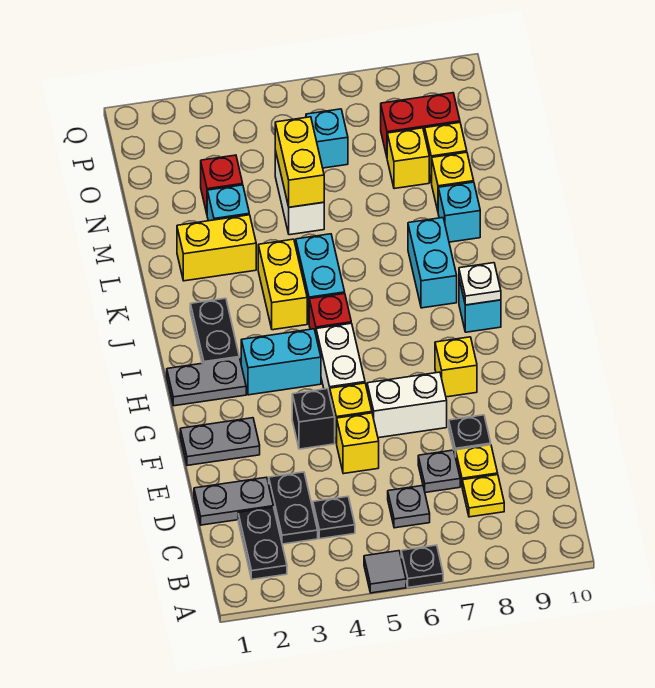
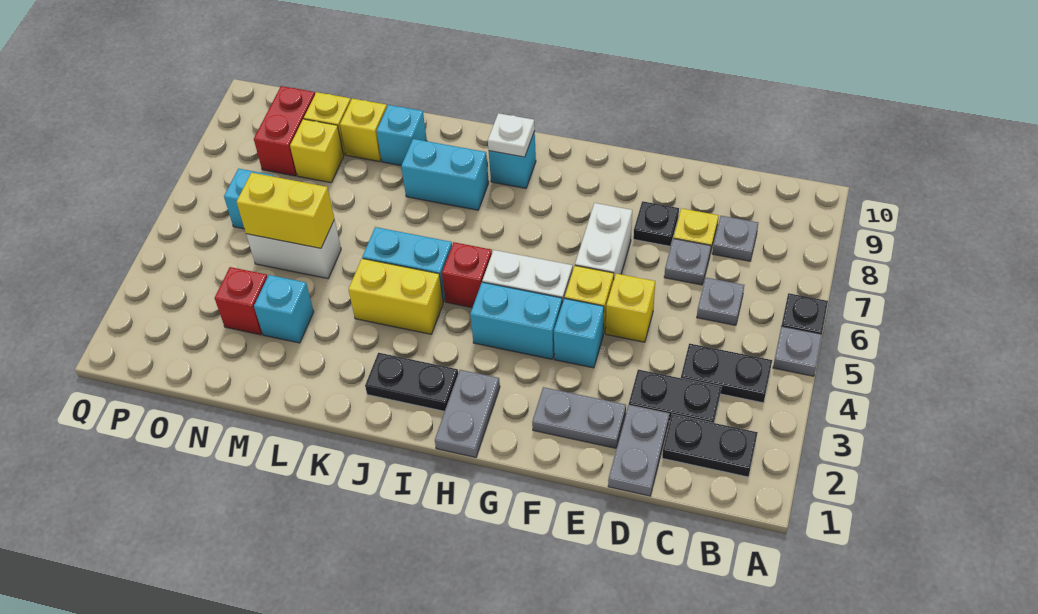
grey tile A5 level 1 -> grey plate A5 level 1
black plate C4 level 1 -> black plate B4:C4 level 1
yellow plate C8 level 1 -> grey plate C8 level 1
grey plate F1:F2 level 1 -> grey plate E2:F2 level 1
black brick F4 level 1 -> cyan brick F4 level 1
yellow brick G8 level 1 -> none
cyan brick H3:H4 level 1 -> cyan brick G4:H4 level 1
yellow brick L2:L3 level 1 -> none

